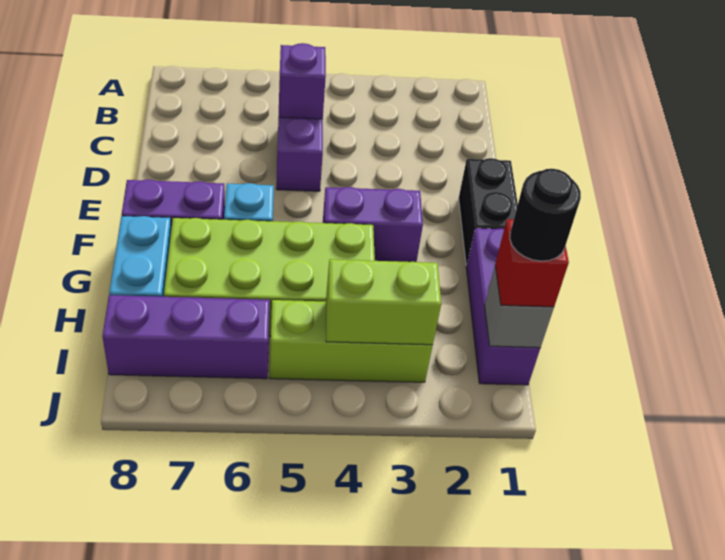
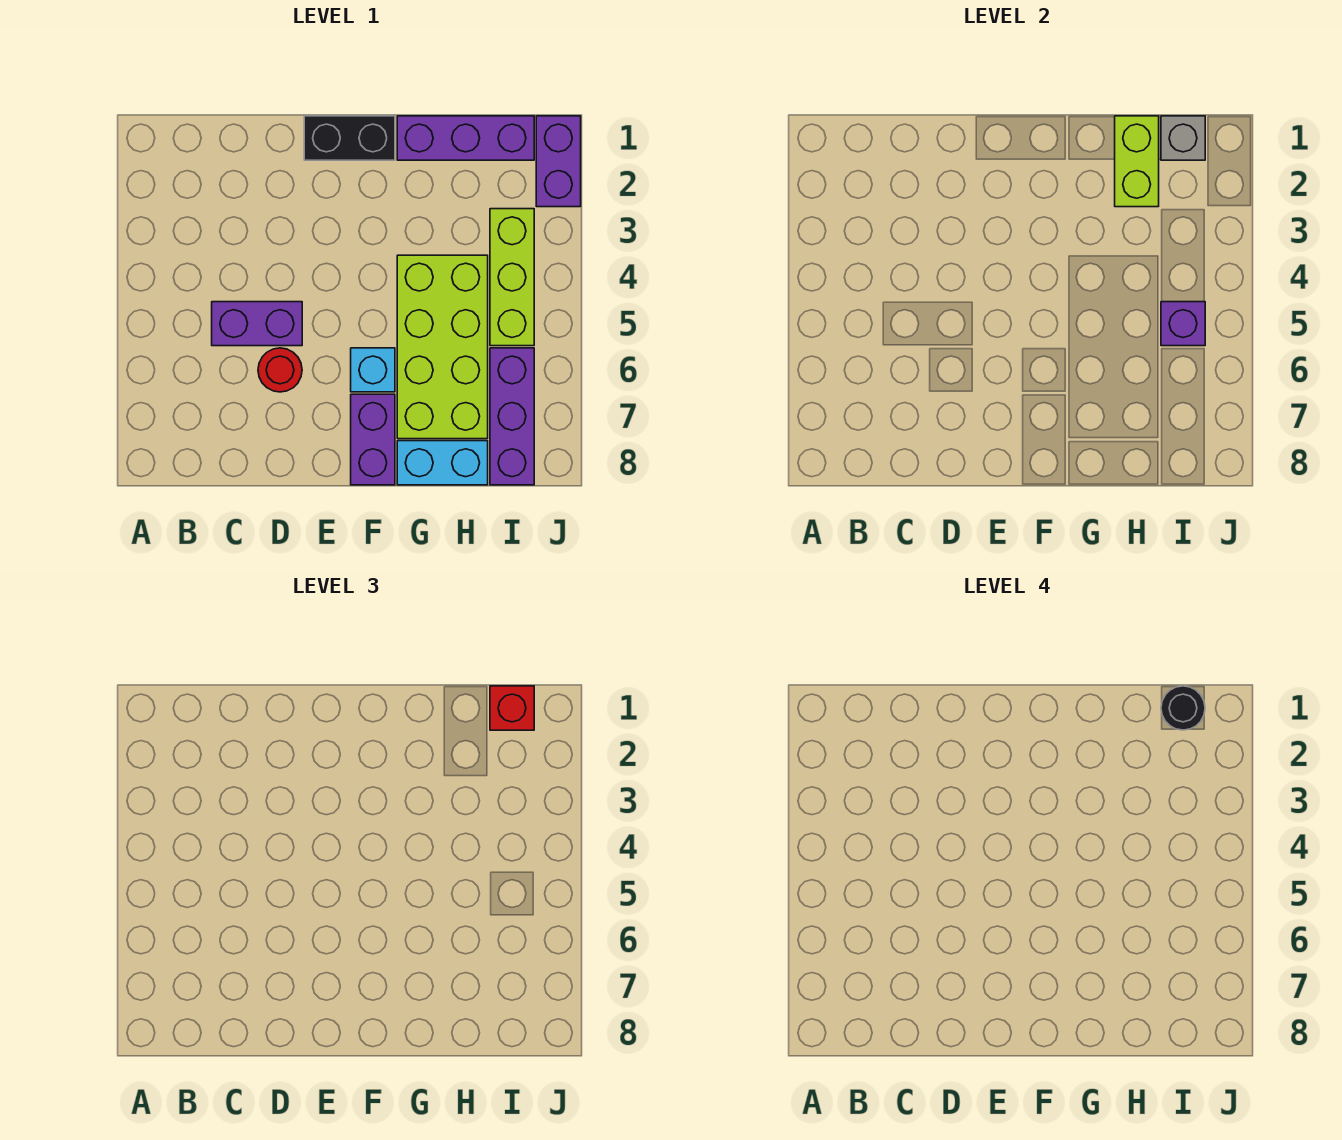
purple brick C5 level 2 -> purple brick I5 level 2
none -> red round brick D6 level 1
purple brick F3:F4 level 1 -> purple brick J1:J2 level 1
lime brick I3:I4 level 2 -> lime brick H1:H2 level 2

